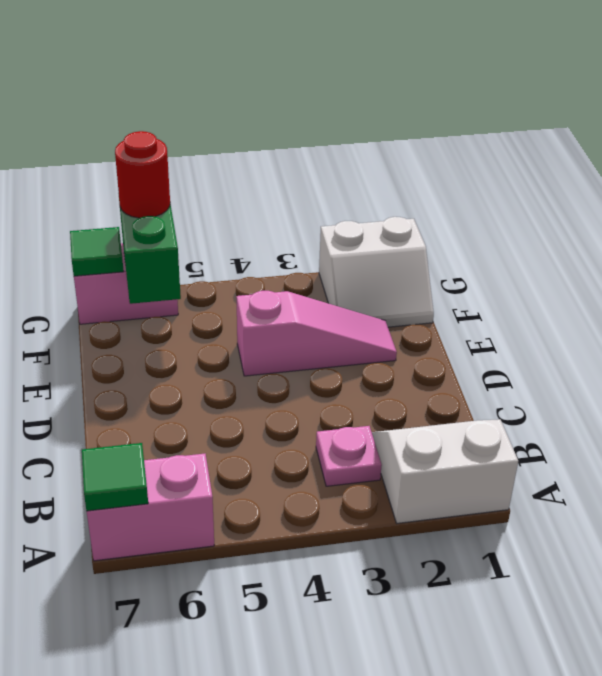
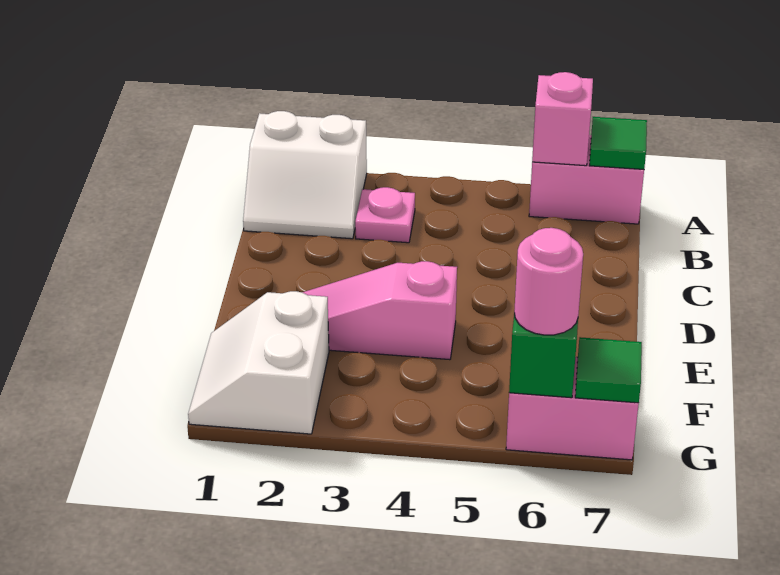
none -> pink brick A6 level 2
white slope F1:G2 level 1 top G -> white slope F1:G2 level 1 top 2
red round brick G6 level 3 -> pink round brick G6 level 3

